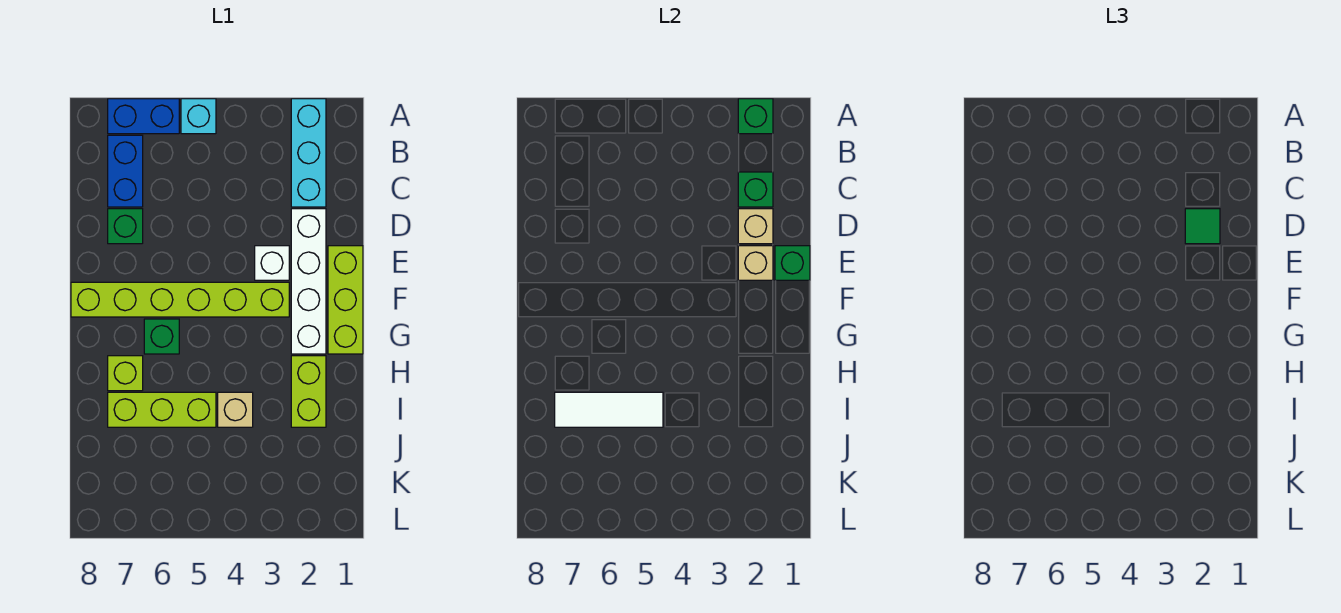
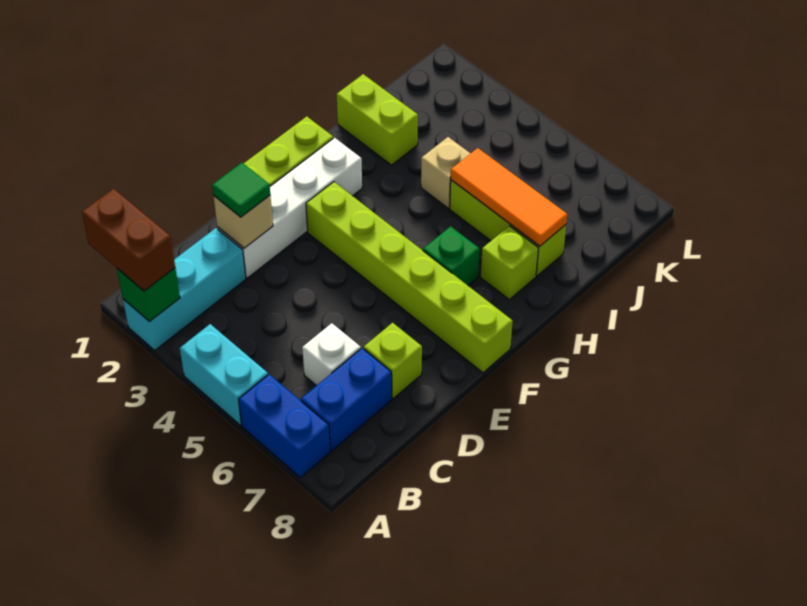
none -> brown brick A1:A2 level 3
cyan brick A5 level 1 -> cyan brick A4:A5 level 1
green brick C2 level 2 -> none
green brick D7 level 1 -> lime brick D7 level 1
green brick E1 level 2 -> none
tan brick E2 level 2 -> none
white brick E3 level 1 -> white brick C6 level 1
lime brick H2:I2 level 1 -> lime brick I1:I2 level 1
white tile I5:I7 level 2 -> orange tile I5:I7 level 2

